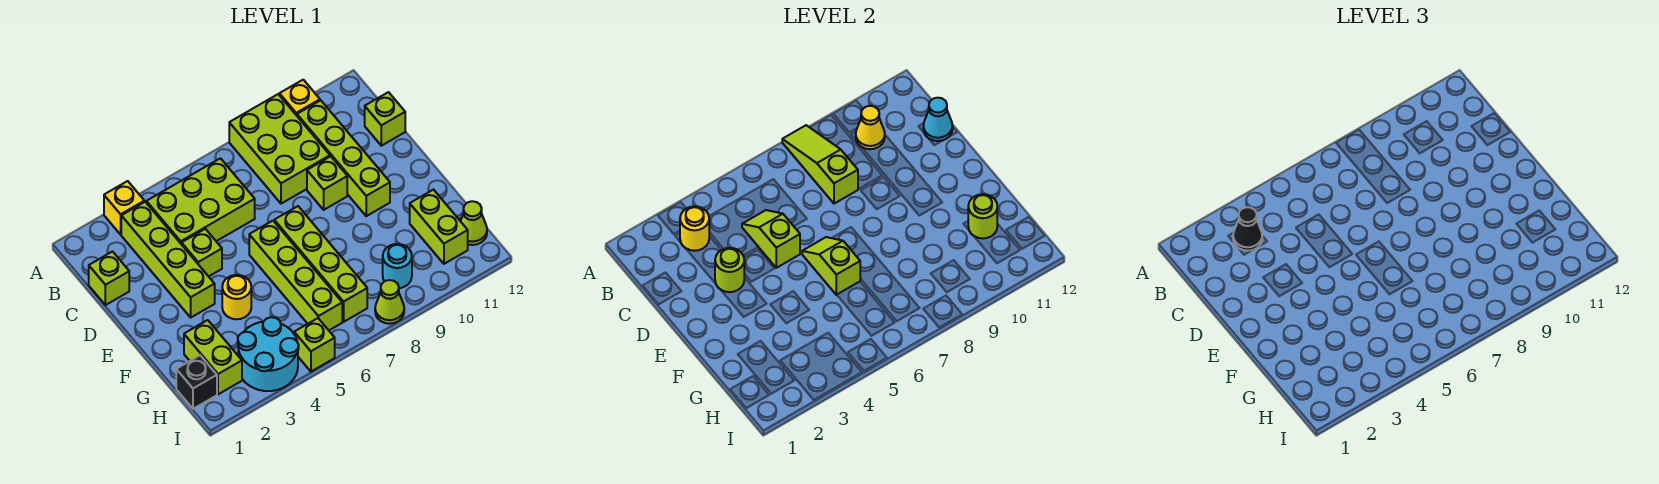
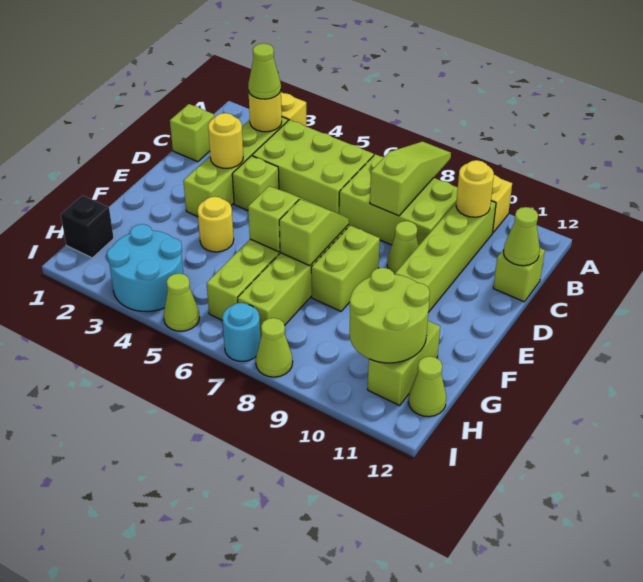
lime brick A8:C9 level 1 -> lime brick B7:C9 level 1
black cone B3 level 3 -> lime cone B3 level 3
yellow cone B10 level 2 -> yellow round brick B10 level 2
lime slope C5:D5 level 2 top D -> lime slope E7:F7 level 2 top F
cyan cone C12 level 2 -> lime cone C12 level 2
lime round brick D3 level 2 -> yellow round brick D3 level 2
lime brick D9 level 1 -> lime cone D9 level 1
lime brick G2:H2 level 1 -> lime brick E8:F8 level 1
lime round brick G11 level 2 -> lime round brick G10:H11 level 2
cyan round brick H9 level 1 -> cyan round brick I7 level 1
lime brick I5 level 1 -> lime cone I5 level 1

